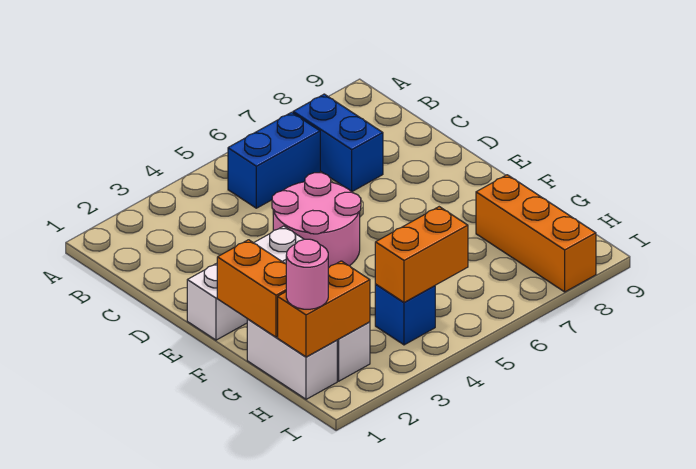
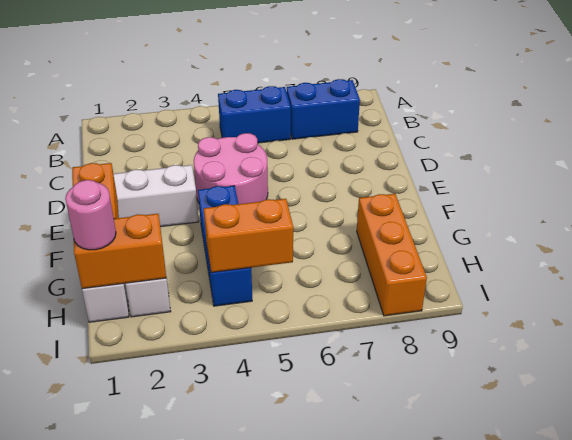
blue brick B7:C7 level 1 -> blue brick B7:B8 level 1
blue brick H4 level 1 -> blue brick F4:H4 level 1

